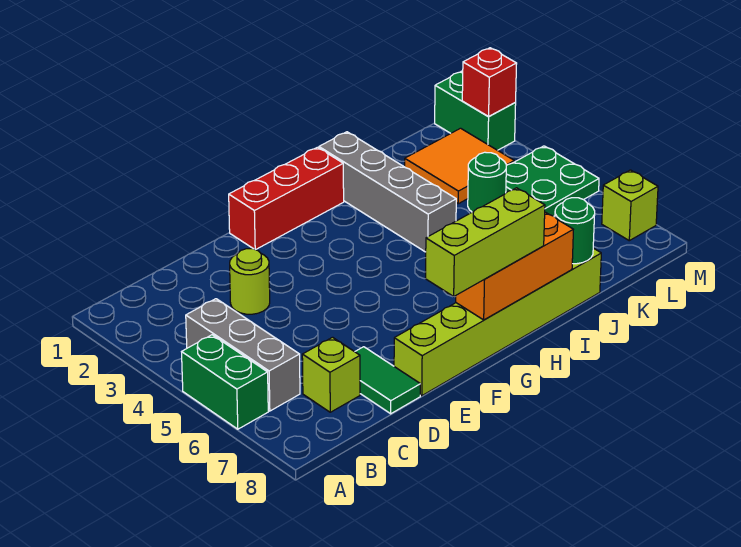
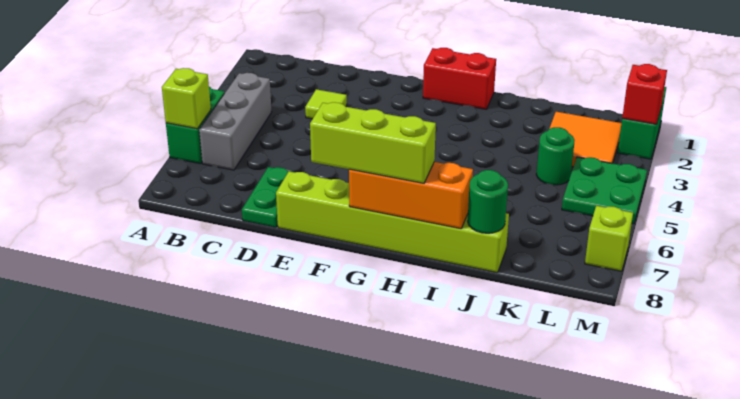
lime brick C7 level 1 -> lime brick A6 level 2
lime round brick D3 level 1 -> lime tile D3 level 1
green tile D7:D8 level 1 -> green plate D7:D8 level 1
red brick F1:H1 level 1 -> red brick G1:H1 level 1
grey brick I1:I4 level 1 -> none

